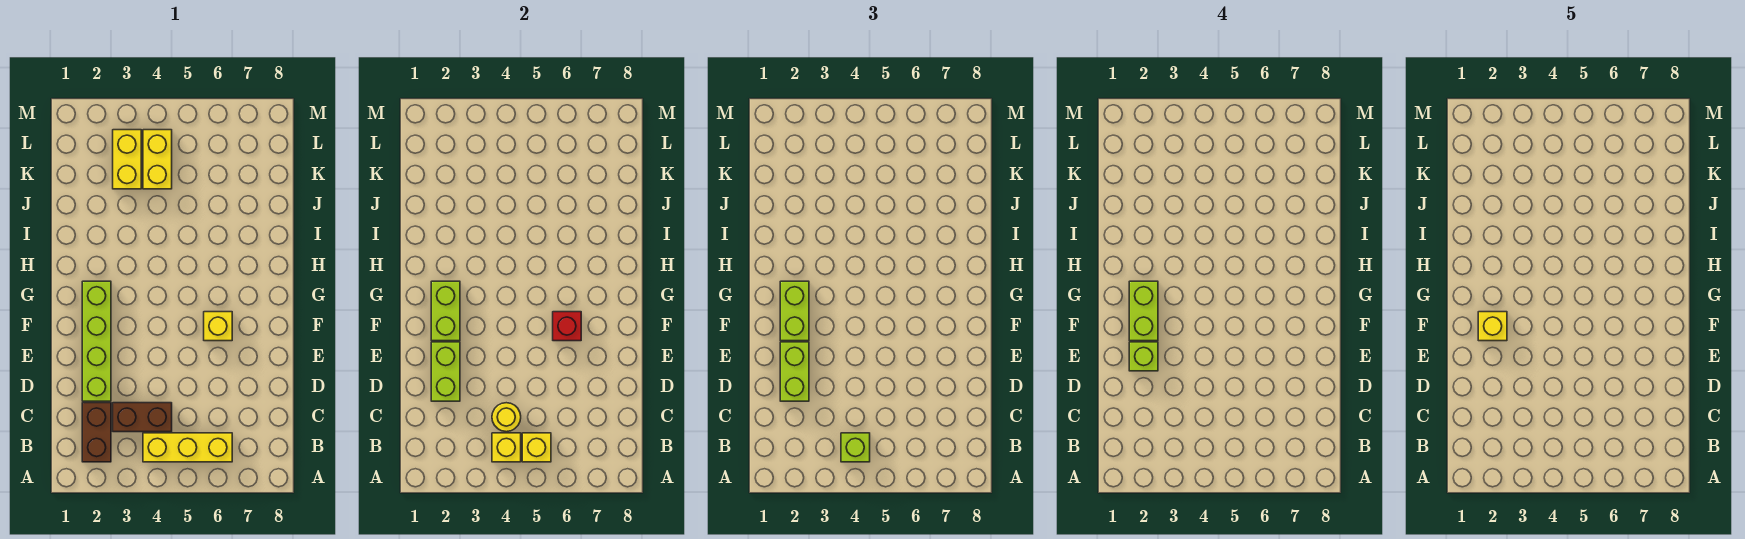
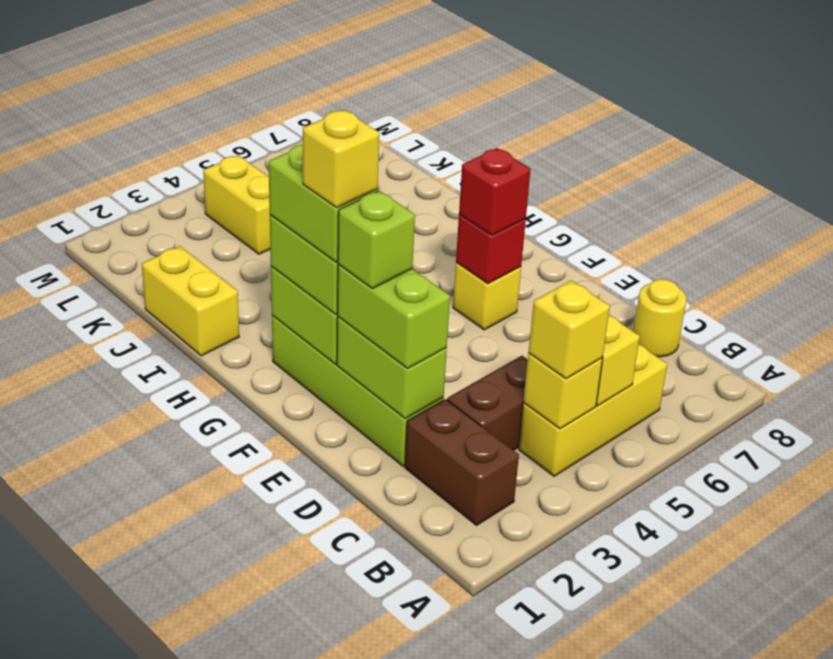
lime brick B4 level 3 -> yellow brick B4 level 3
yellow round brick C4 level 2 -> yellow round brick C8 level 1
none -> red brick F6 level 3
yellow brick K3:L3 level 1 -> yellow brick I1:J1 level 1

